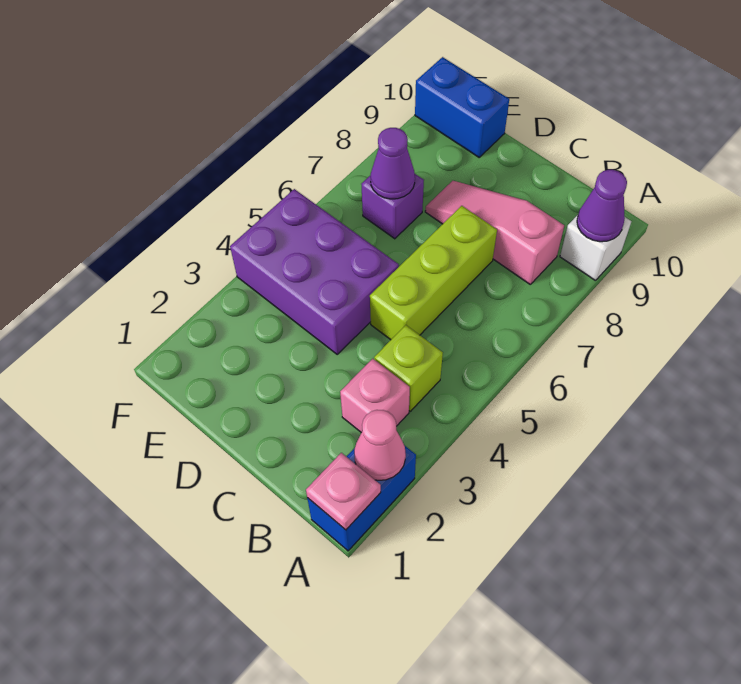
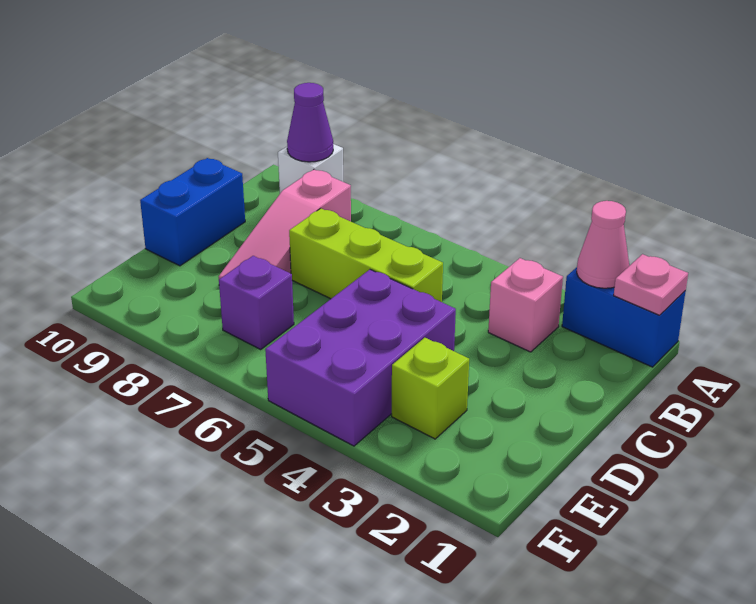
lime brick B4 level 1 -> lime brick E3 level 1
purple cone E7 level 2 -> none
blue brick E10:F10 level 1 -> blue brick C10:D10 level 1

